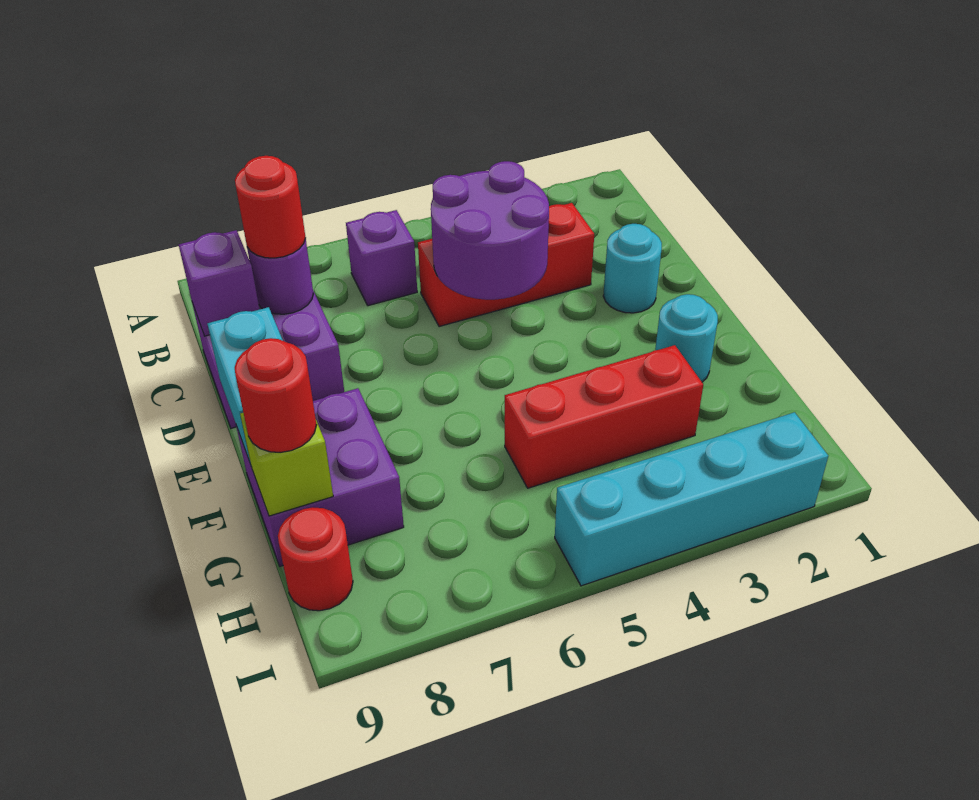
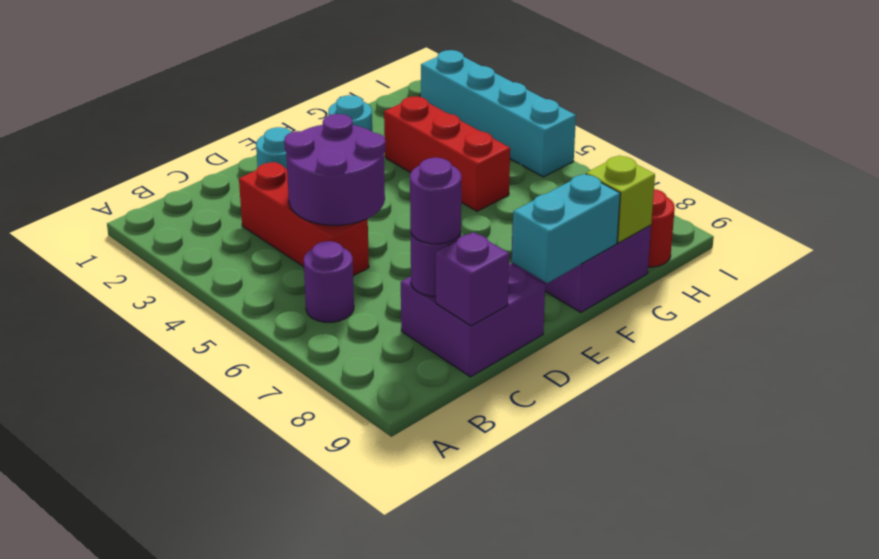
purple brick B6 level 1 -> purple round brick B6 level 1
red round brick C8 level 3 -> purple round brick C8 level 3
red round brick G9 level 3 -> none

